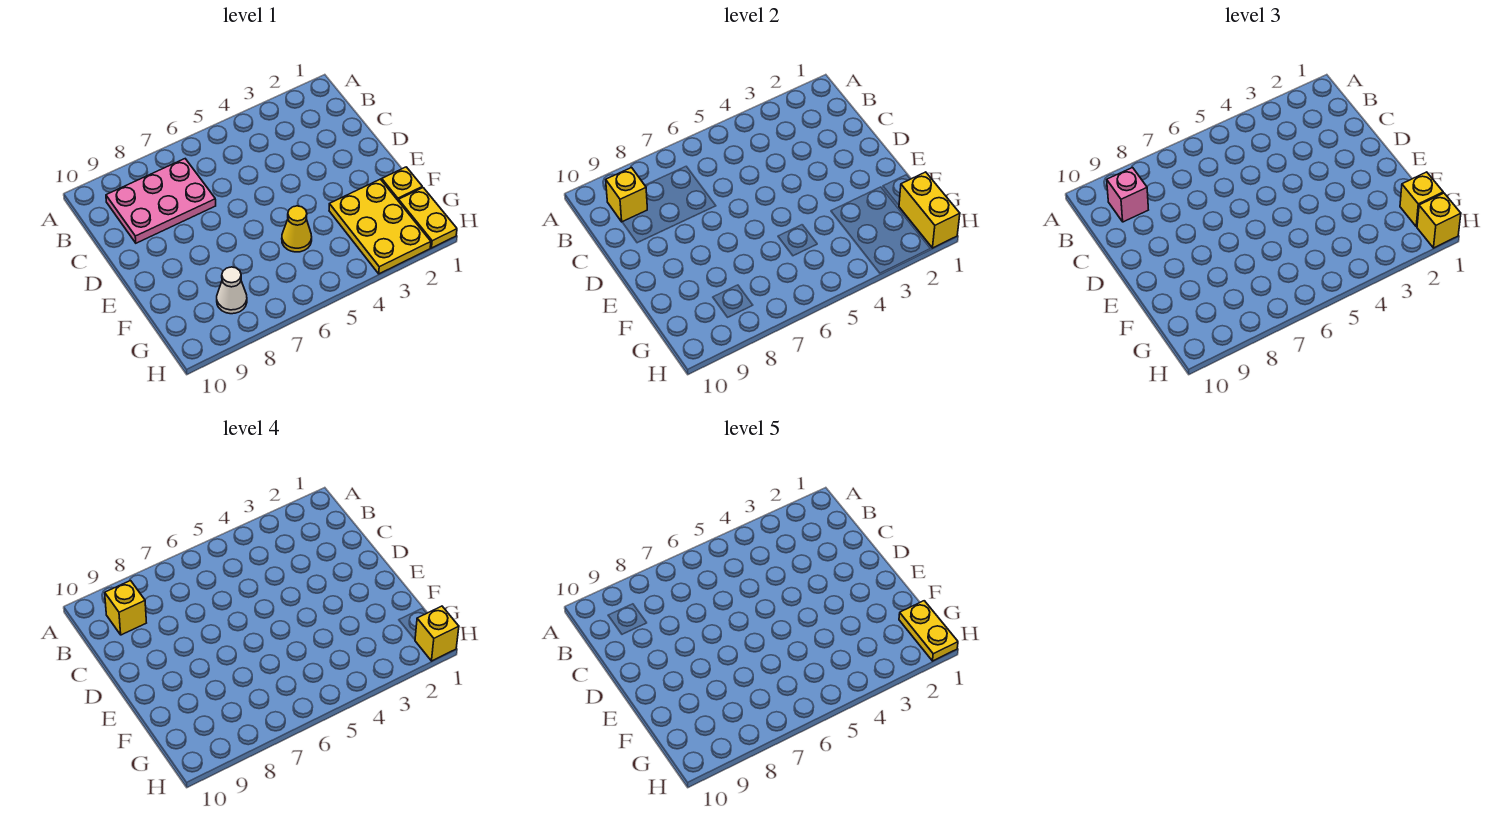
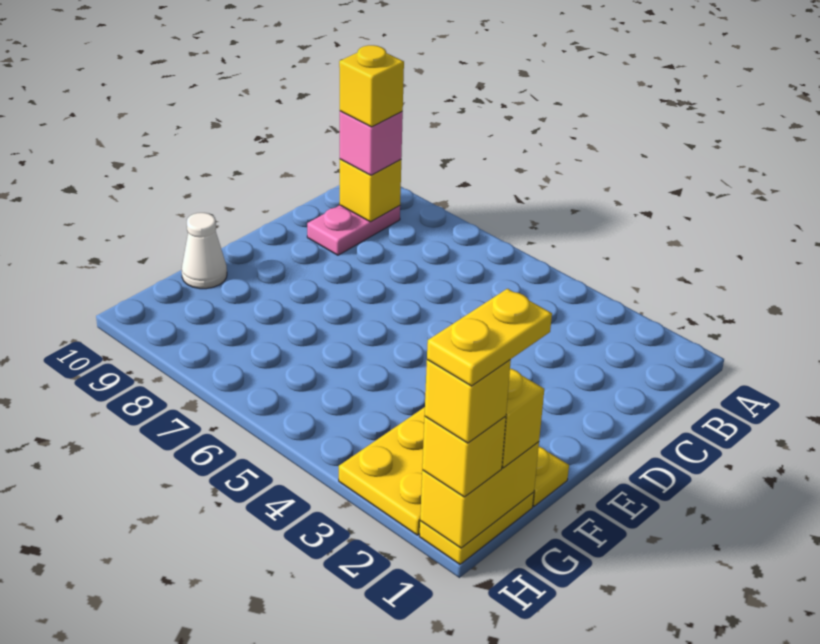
pink plate B7:C9 level 1 -> pink plate B9:C9 level 1
yellow cone F5 level 1 -> none
white cone G8 level 1 -> white cone F10 level 1

